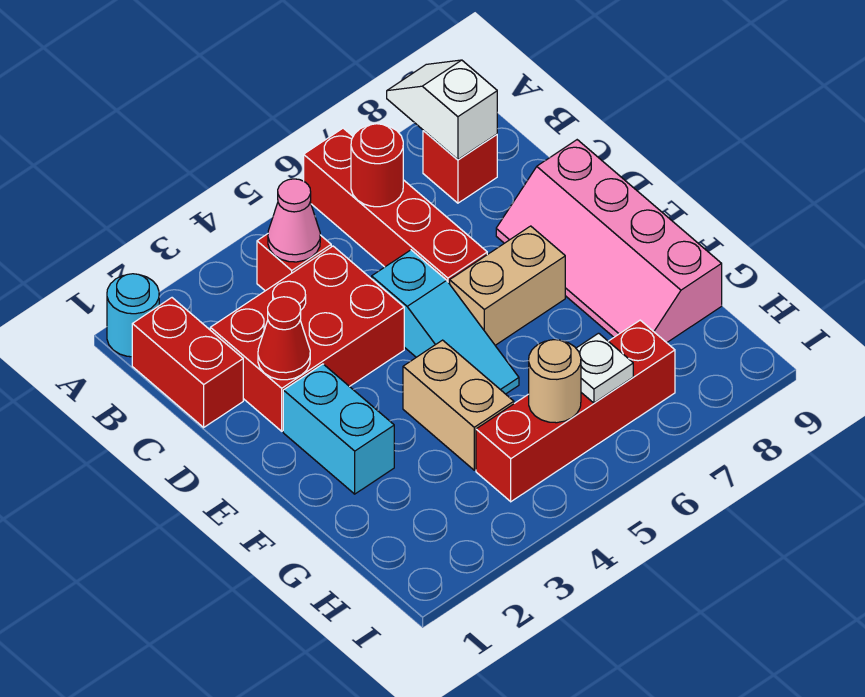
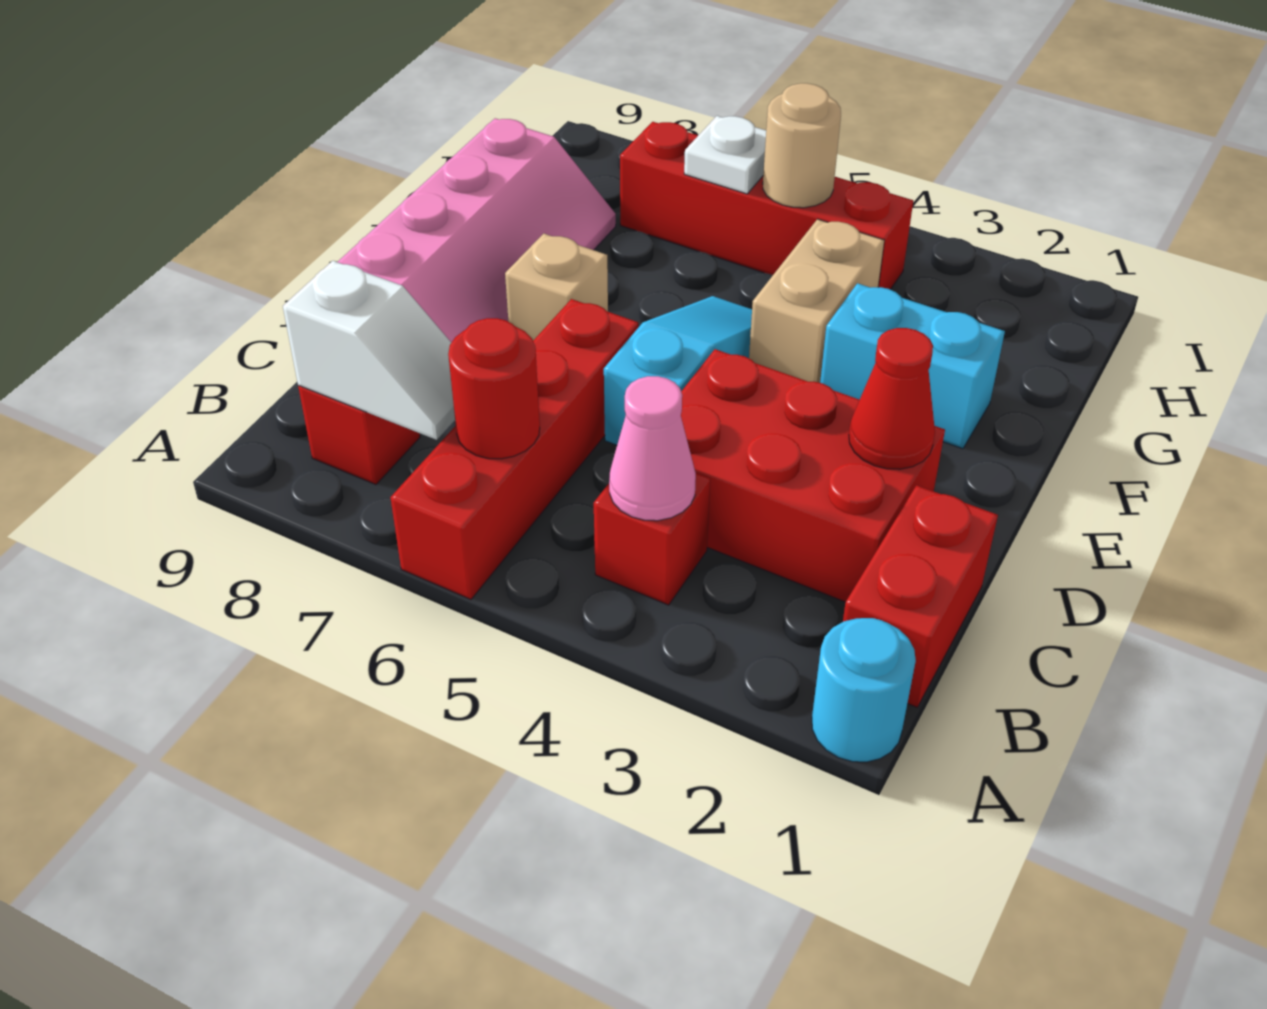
white slope A8:B8 level 2 top B -> white slope B7:B8 level 2 top 8
cyan brick E2:F2 level 1 -> cyan brick F2:F3 level 1
tan brick E6:E7 level 1 -> tan brick E7 level 1

